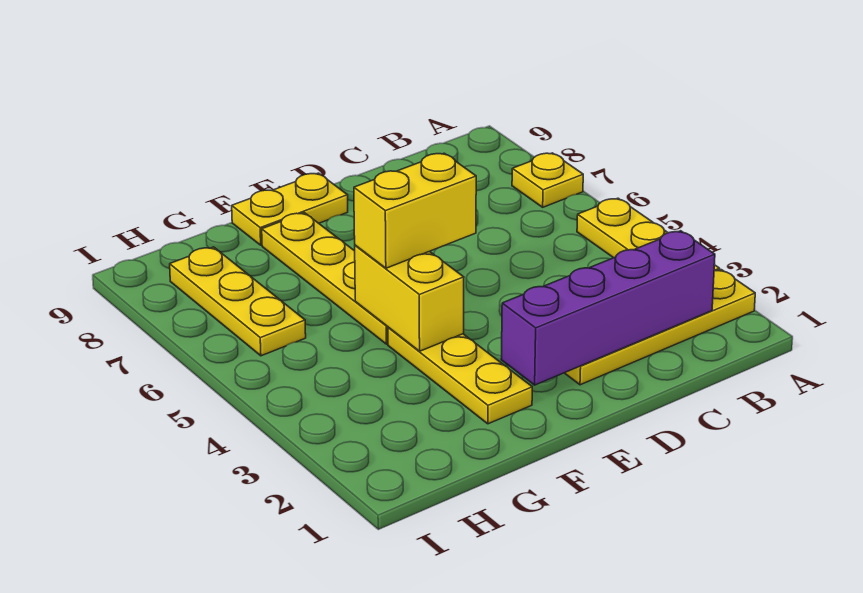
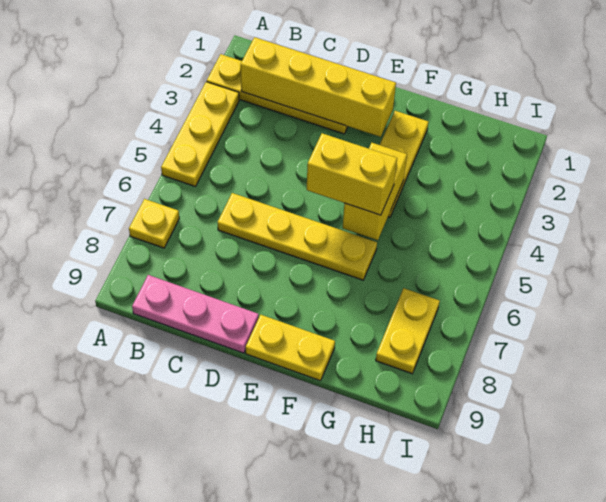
purple brick B2:E2 level 2 -> yellow brick B2:E2 level 2
none -> pink plate B9:D9 level 1
yellow plate F5:F8 level 1 -> yellow plate C6:F6 level 1
yellow plate H6:H8 level 1 -> yellow plate H7:H8 level 1

